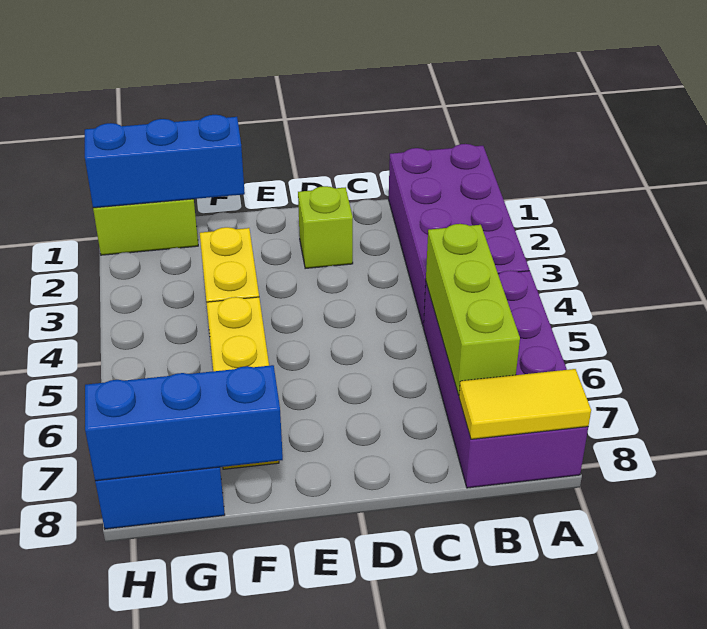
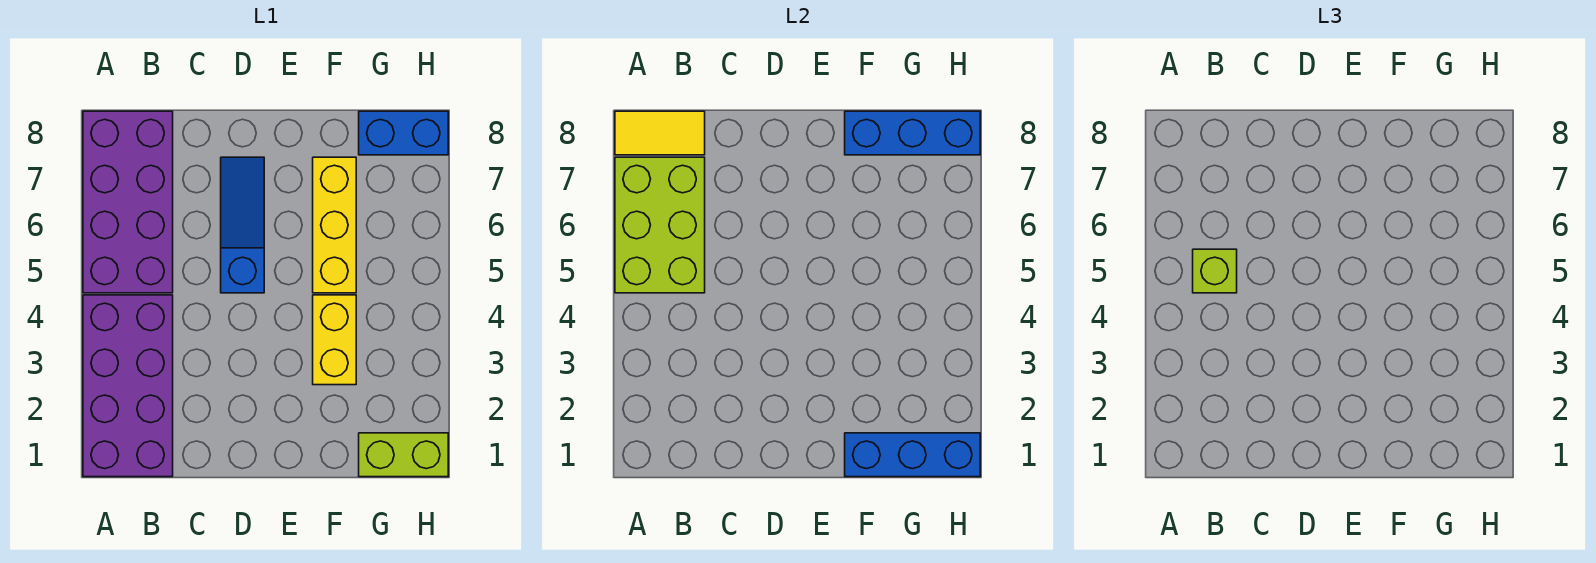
lime brick B5:B7 level 2 -> lime brick A5:B7 level 2
lime brick D2 level 1 -> lime brick B5 level 3
none -> blue slope D5:D7 level 1 top 5

